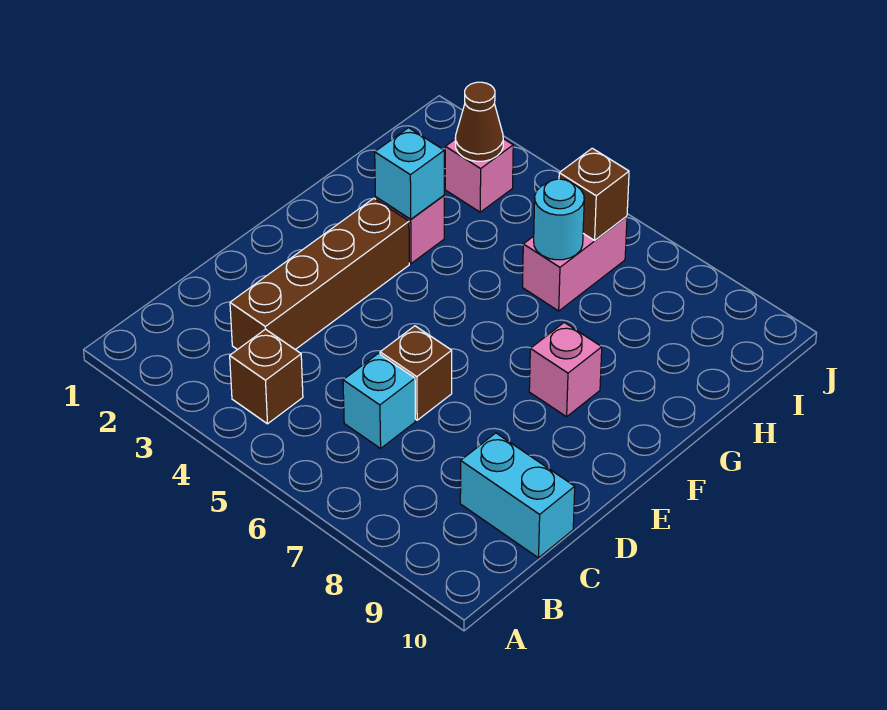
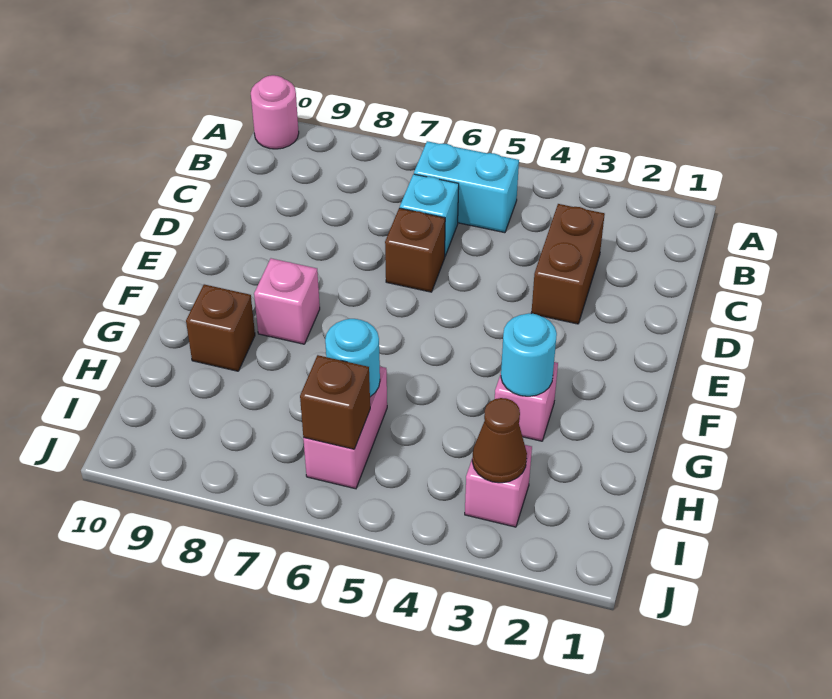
none -> pink round brick A10 level 1
brown brick B4 level 1 -> brown brick G9 level 1
brown brick C3:F3 level 1 -> brown brick C3:D3 level 1
cyan brick C9:C10 level 1 -> cyan brick B5:B6 level 1
cyan brick G3 level 2 -> cyan round brick G3 level 2

